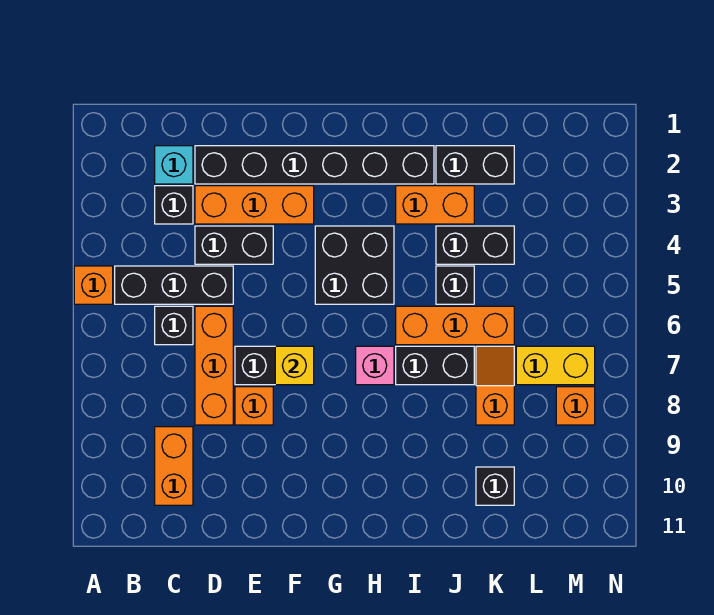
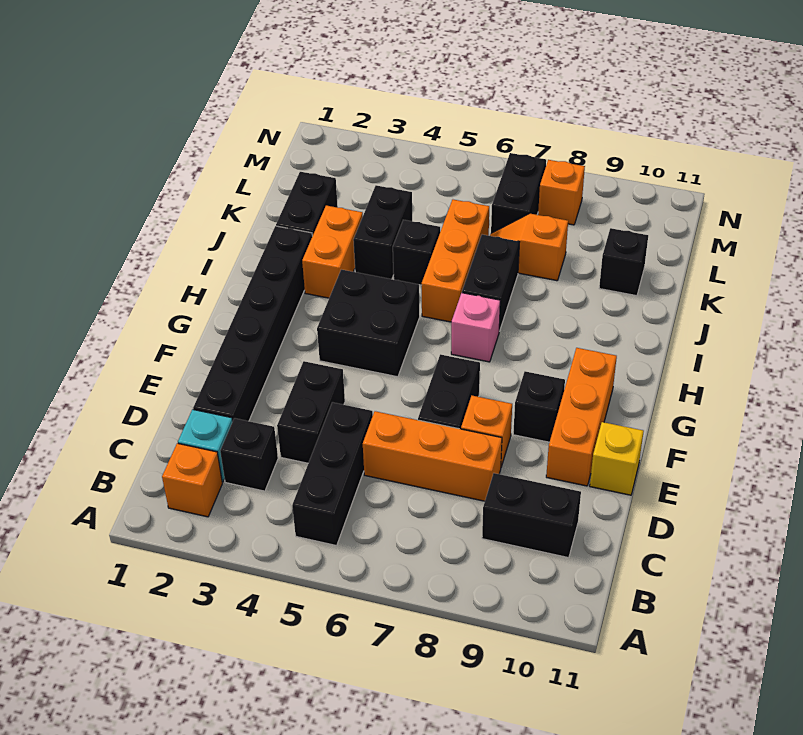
orange brick A5 level 1 -> orange brick B2 level 1
black brick C6 level 1 -> black brick F9 level 1
orange brick C9:C10 level 1 -> black brick C9:C10 level 1
orange brick D3:F3 level 1 -> orange brick E10:G10 level 1
yellow brick F7 level 2 -> yellow brick E11 level 1
yellow brick L7:M7 level 1 -> black brick L7:M7 level 1

